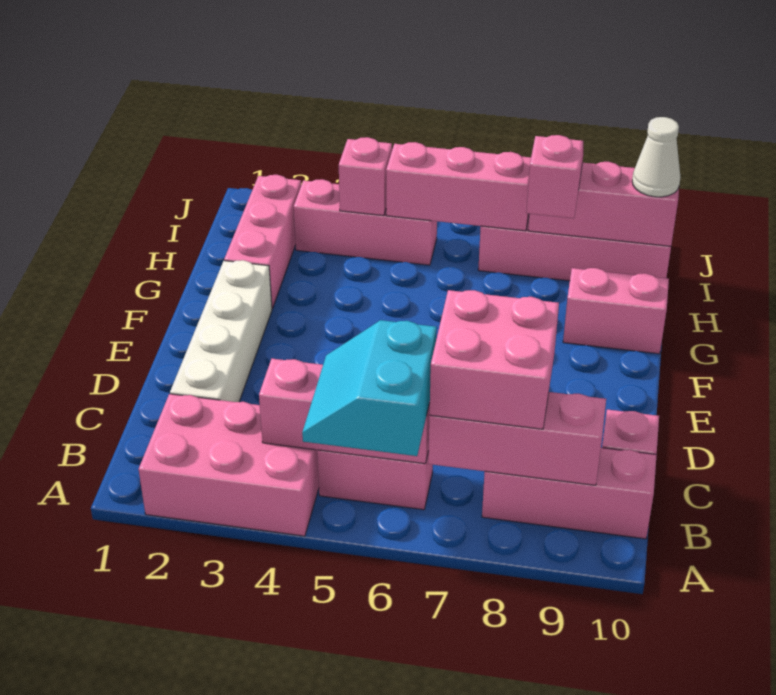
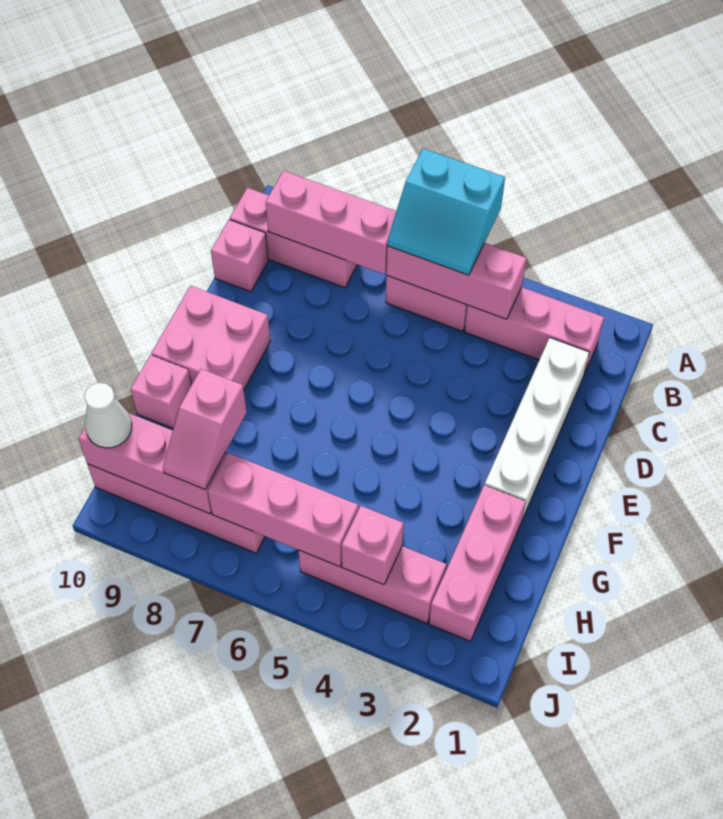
pink brick A2:B4 level 1 -> pink brick B2:B4 level 1
cyan slope A5:B6 level 3 top 6 -> cyan slope A5:B6 level 3 top A
pink brick B7:C8 level 3 -> pink brick E9:F10 level 1
pink brick G9:G10 level 1 -> pink brick G10 level 1

